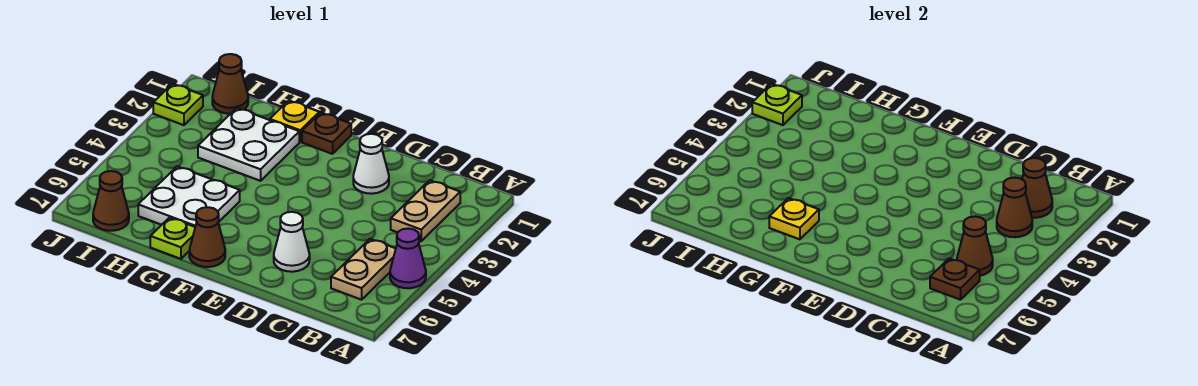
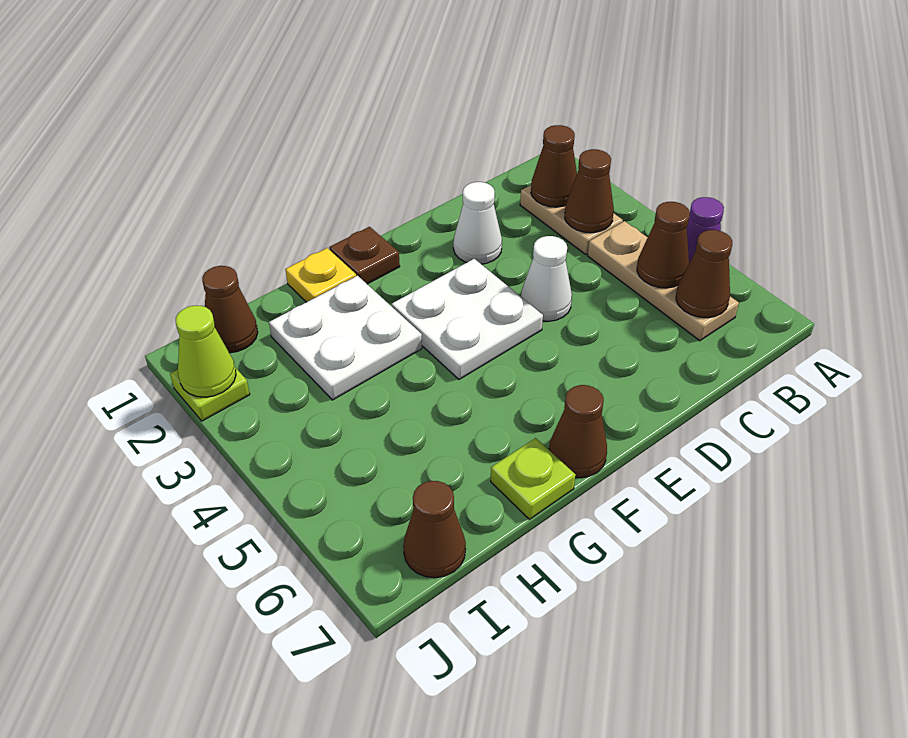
tan plate B5:B6 level 1 -> tan plate B4:B6 level 1
brown plate B6 level 2 -> brown cone B6 level 2
white cone D6 level 1 -> white cone D4 level 1
white plate G5:H6 level 1 -> white plate E3:F4 level 1
yellow plate G6 level 2 -> none
lime plate J2 level 2 -> lime cone J2 level 2

